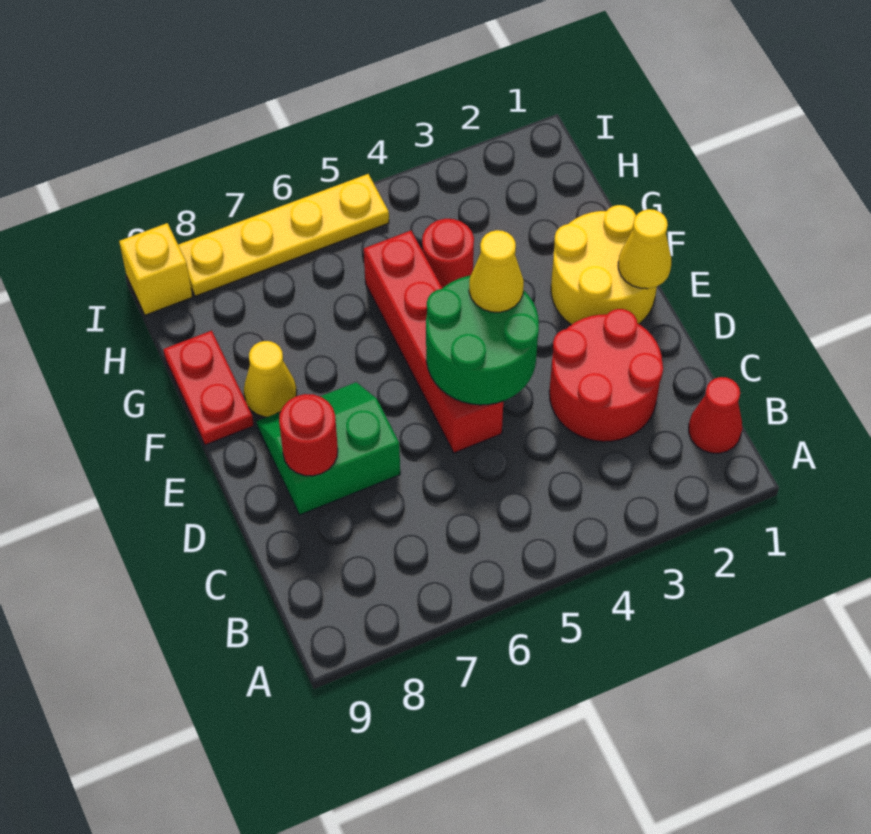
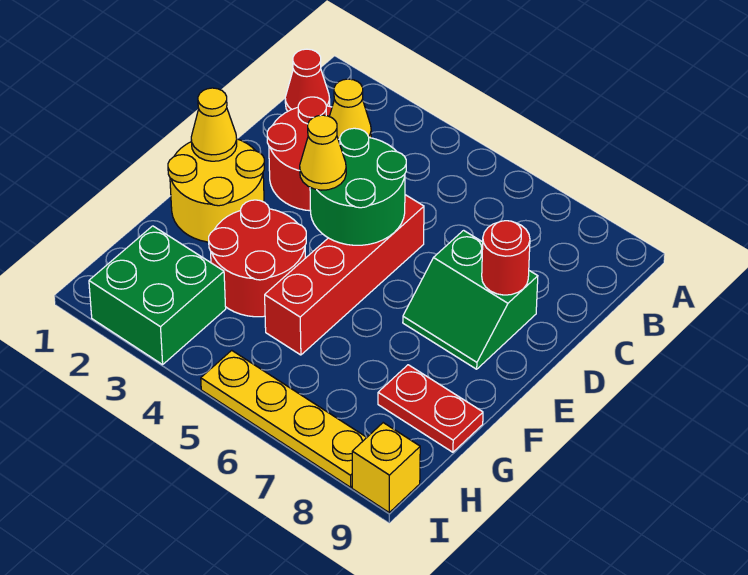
yellow cone F8 level 1 -> yellow cone C3 level 2
red plate F9:G9 level 1 -> red plate G8:G9 level 1
red round brick G4 level 1 -> red round brick F3:G4 level 1
none -> green brick H2:I3 level 1

